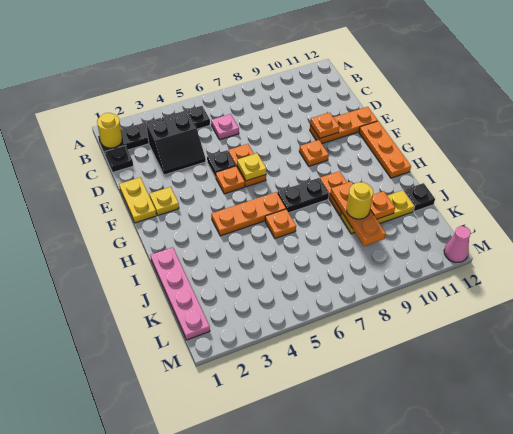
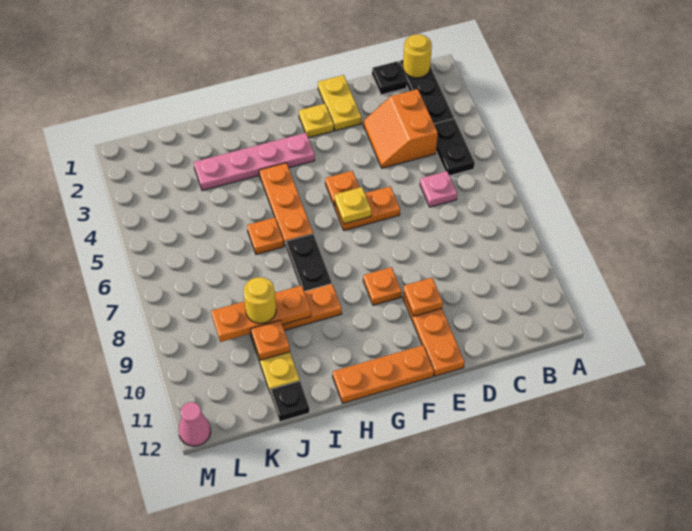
black slope C3:D4 level 1 top C -> orange slope C3:D4 level 1 top C
yellow plate E1:F1 level 1 -> yellow plate E1:E2 level 1
black plate E5 level 1 -> none
pink plate I1:L1 level 1 -> pink plate G3:J3 level 1

